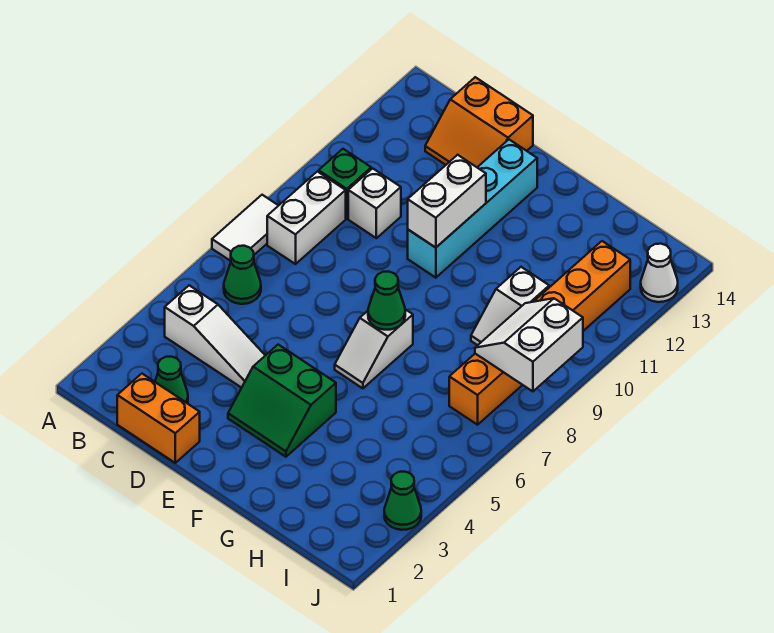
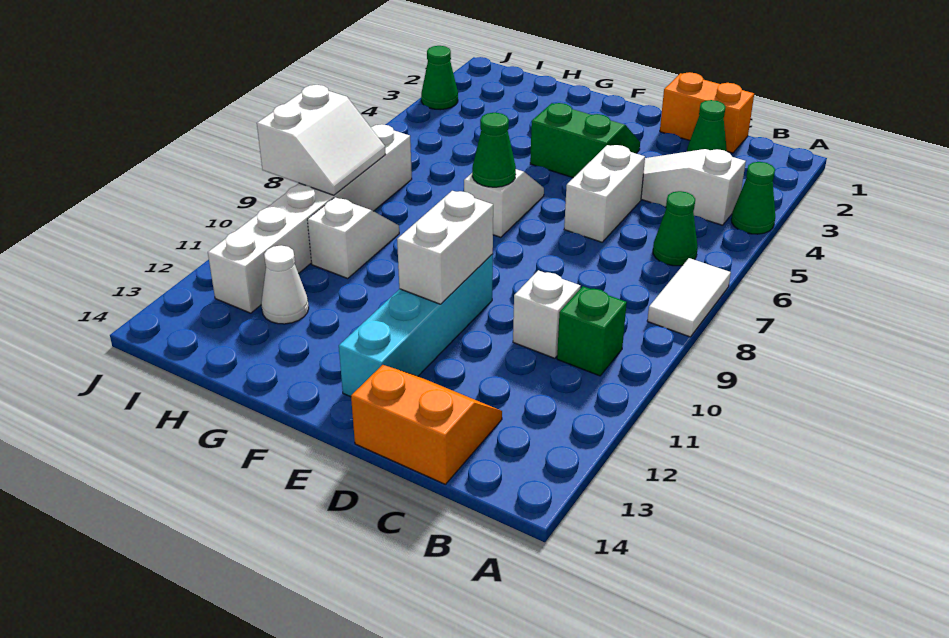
none -> green cone A4 level 1
white brick B8:B9 level 1 -> white brick D5:D6 level 1
orange brick I7:I12 level 1 -> white brick I7:I12 level 1
white cone J13 level 1 -> white cone H12 level 1

